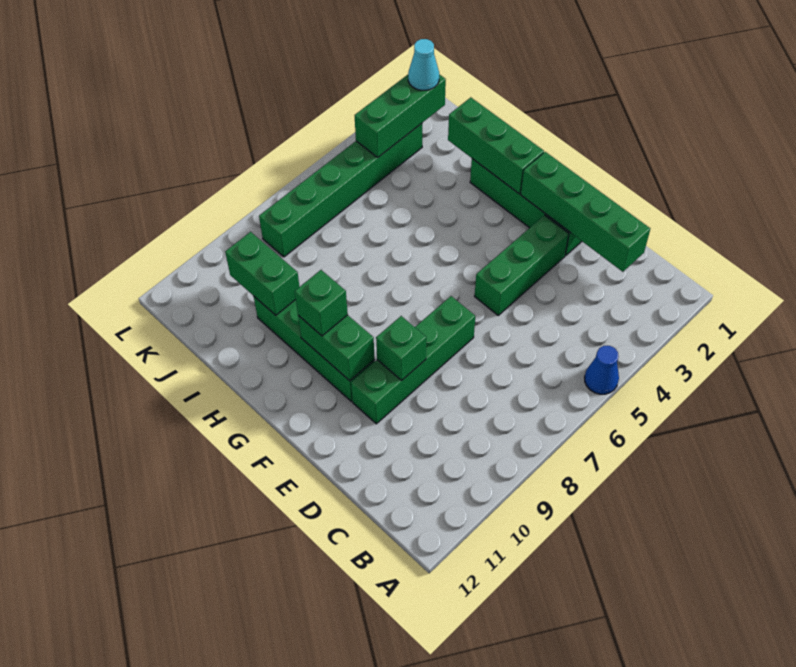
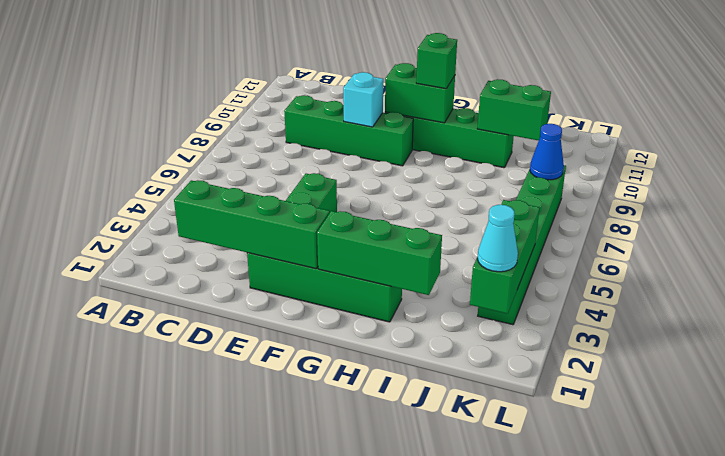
blue cone A5 level 1 -> blue cone K8 level 2
green brick E7:E10 level 1 -> green brick C9:F9 level 1
green brick E9 level 2 -> cyan brick E9 level 2

